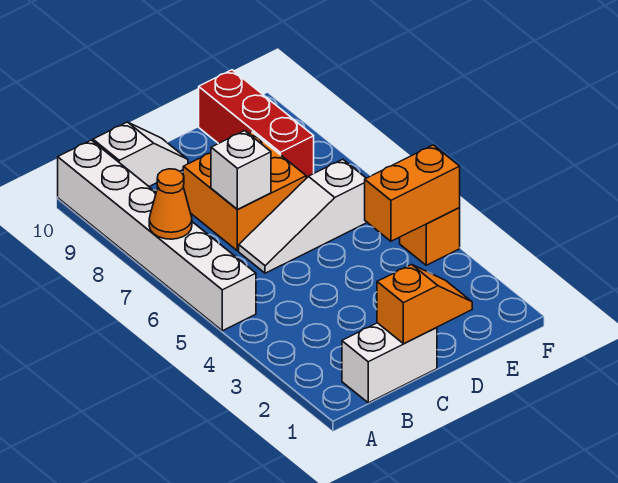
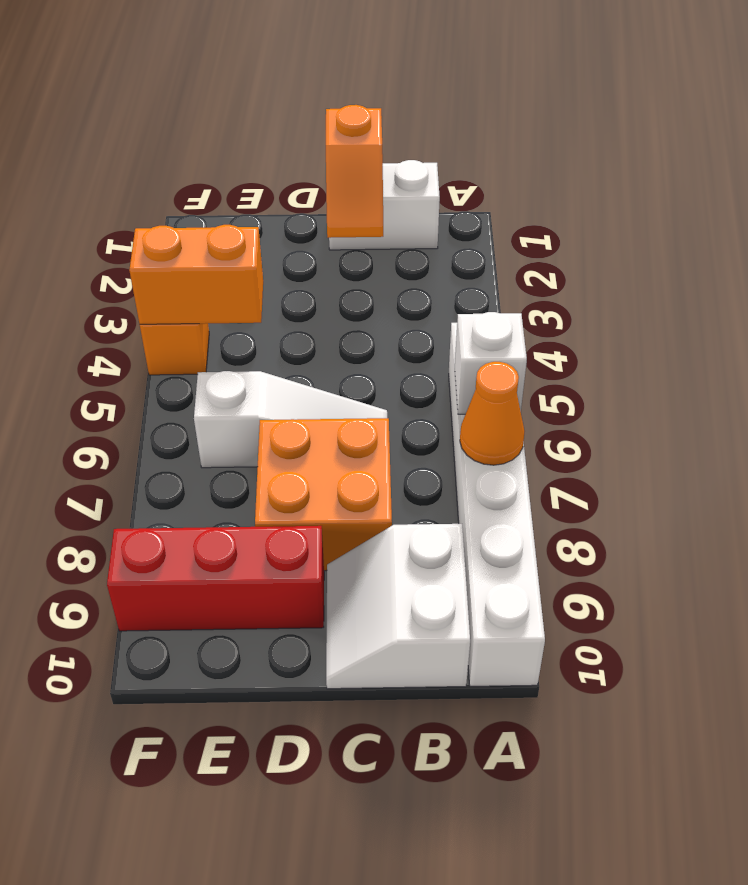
white slope B10:C10 level 1 top B -> white slope B9:C10 level 1 top B
orange slope C1:D1 level 2 top C -> orange slope C1:C2 level 2 top 1
white brick C7 level 2 -> white brick A6 level 2
red brick E8:E10 level 1 -> red brick D9:F9 level 1

